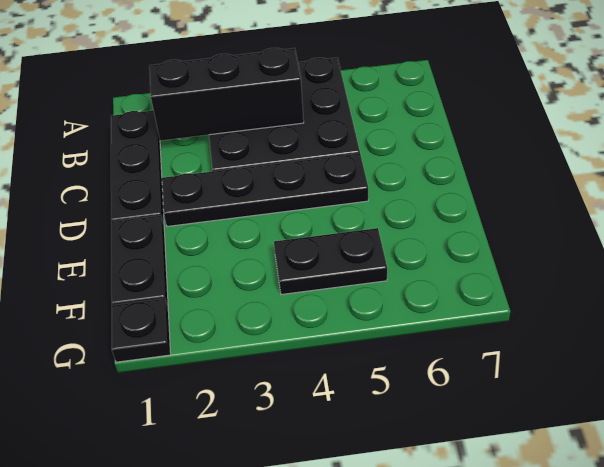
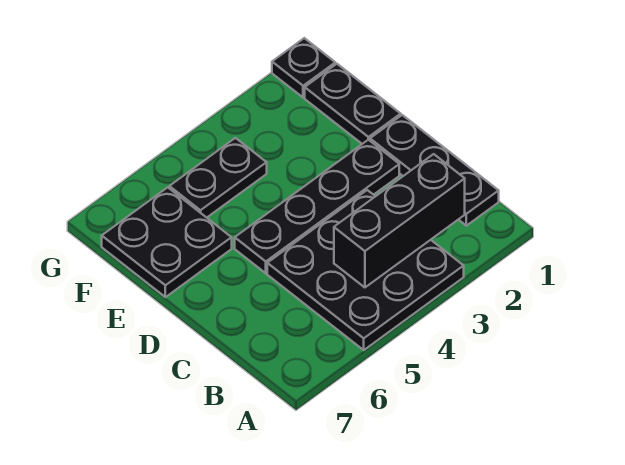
none -> black plate E6:F7 level 1

